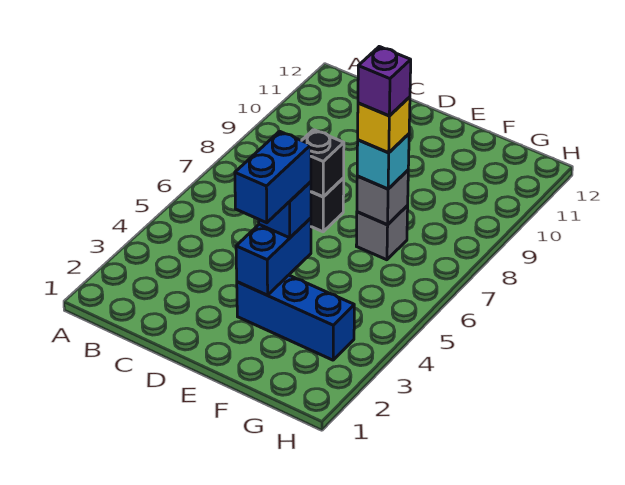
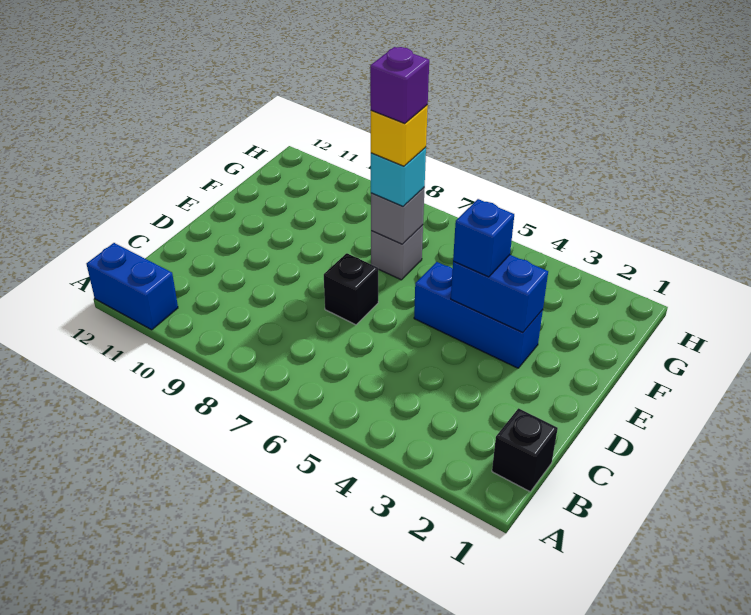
black brick D7 level 2 -> black brick B1 level 1
blue brick E3:G3 level 1 -> blue brick E3:E5 level 1
blue brick E3:E4 level 4 -> blue brick A11:A12 level 1

